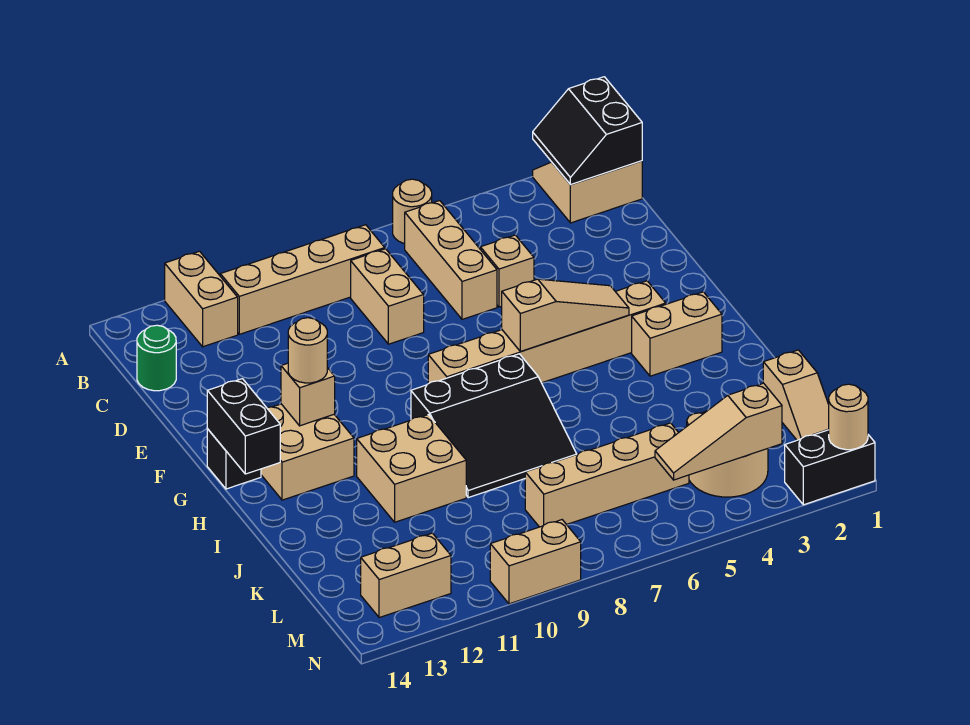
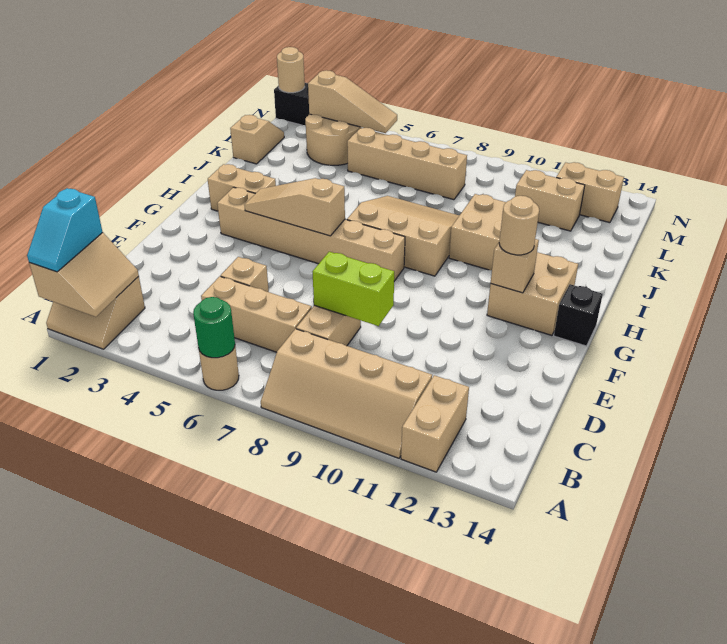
black slope A1:B2 level 2 top 1 -> tan slope A1:B2 level 2 top 1
none -> cyan slope A1:B1 level 3 top B
tan brick B6:D6 level 1 -> tan brick C5:C7 level 1
green round brick C14 level 1 -> green round brick A6 level 2
none -> lime brick D8:D9 level 2
black brick G14:H14 level 2 -> none
black slope H7:J9 level 1 top H -> tan slope H7:J9 level 1 top H
tan brick N9:N10 level 1 -> tan brick L11:L12 level 1

